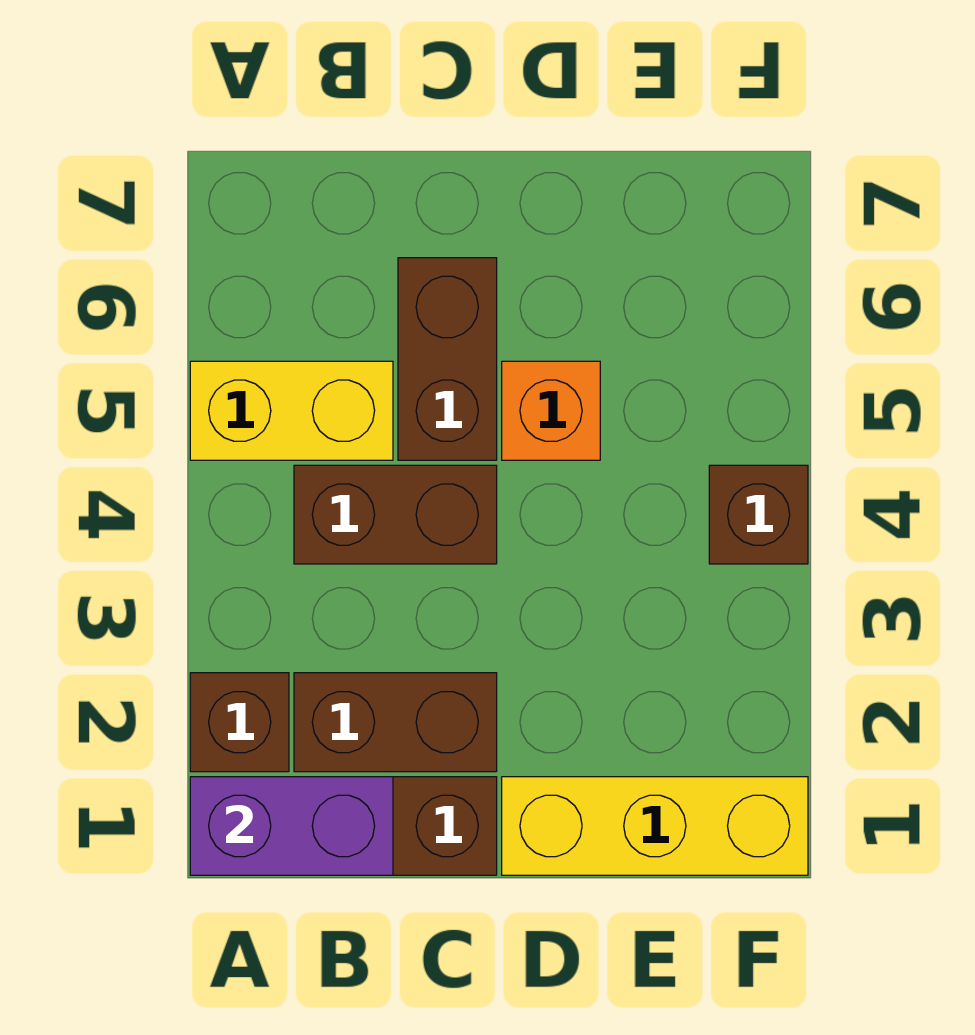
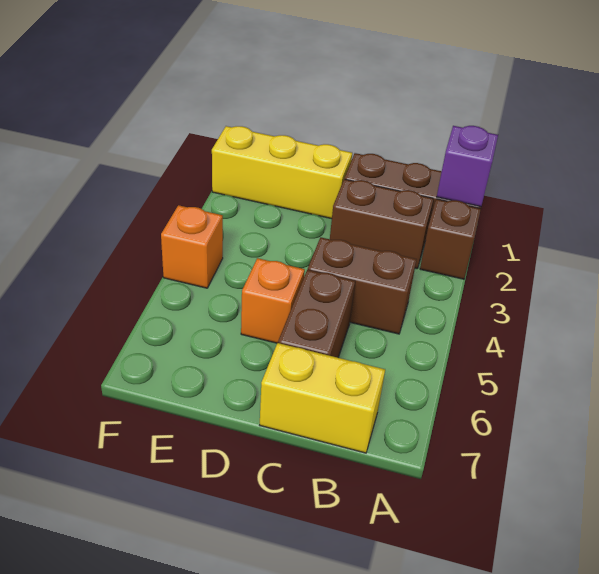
purple brick A1:B1 level 2 -> purple brick A1 level 2
yellow brick A5:B5 level 1 -> yellow brick B7:C7 level 1
brown brick F4 level 1 -> orange brick F4 level 1

